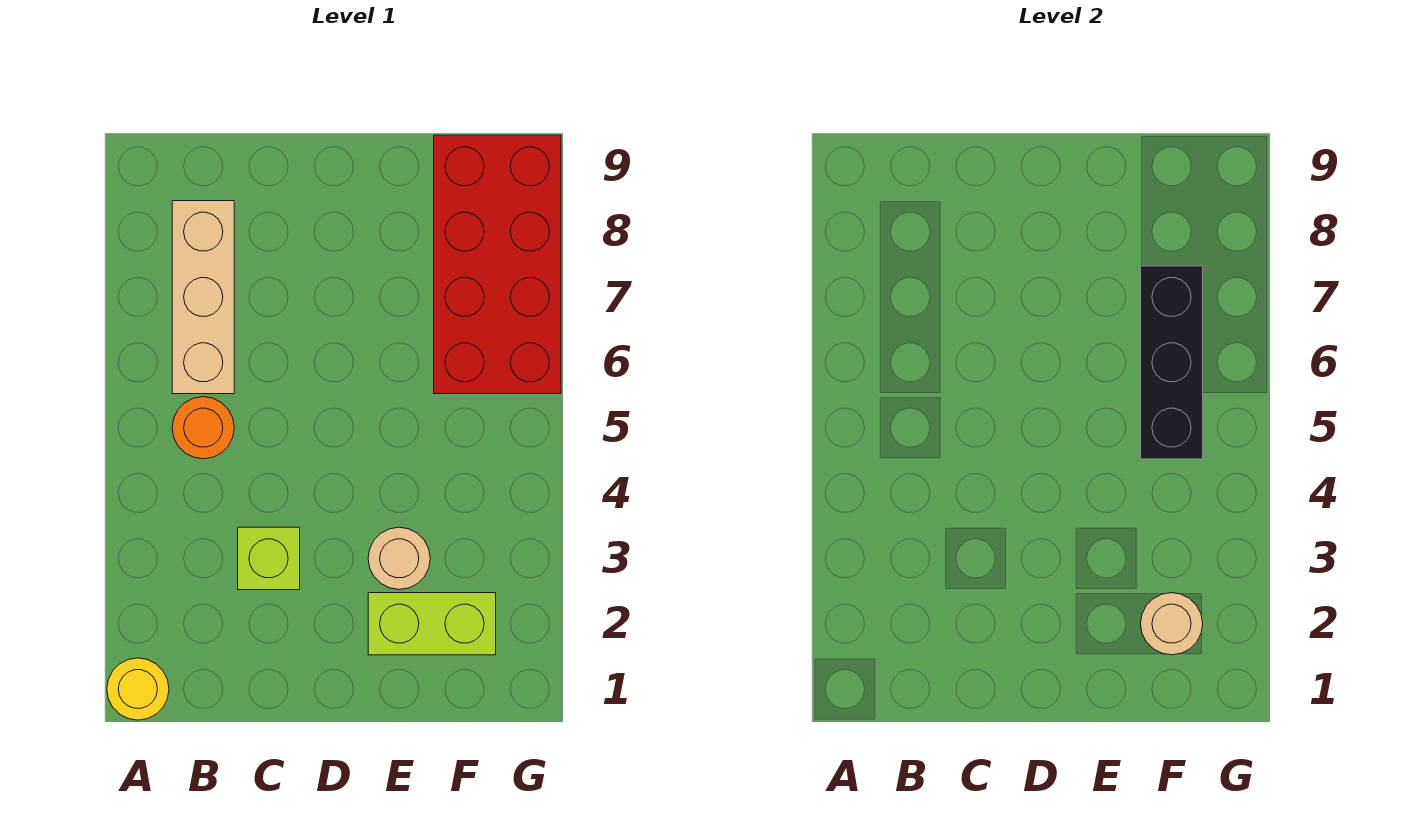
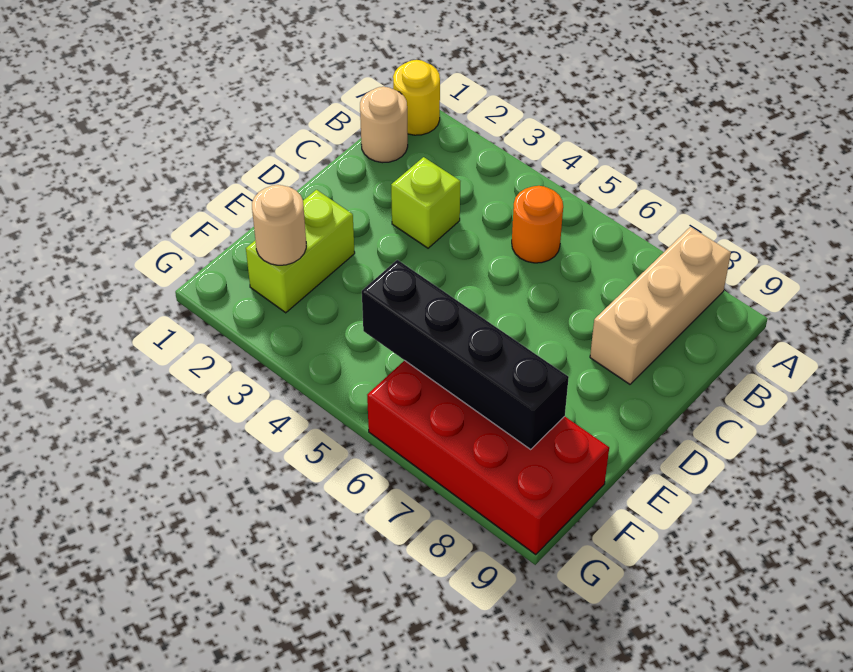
tan brick B6:B8 level 1 -> tan brick A8:C8 level 1
tan round brick E3 level 1 -> tan round brick B1 level 1
black brick F5:F7 level 2 -> black brick F5:F8 level 2

